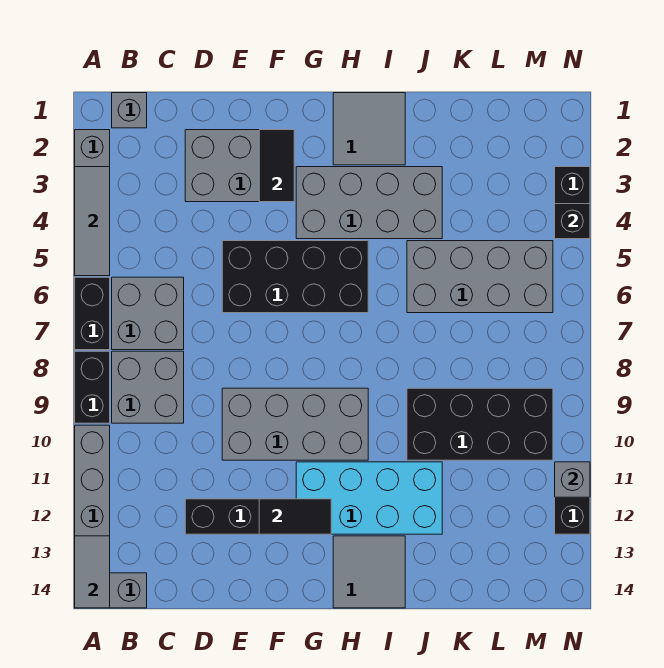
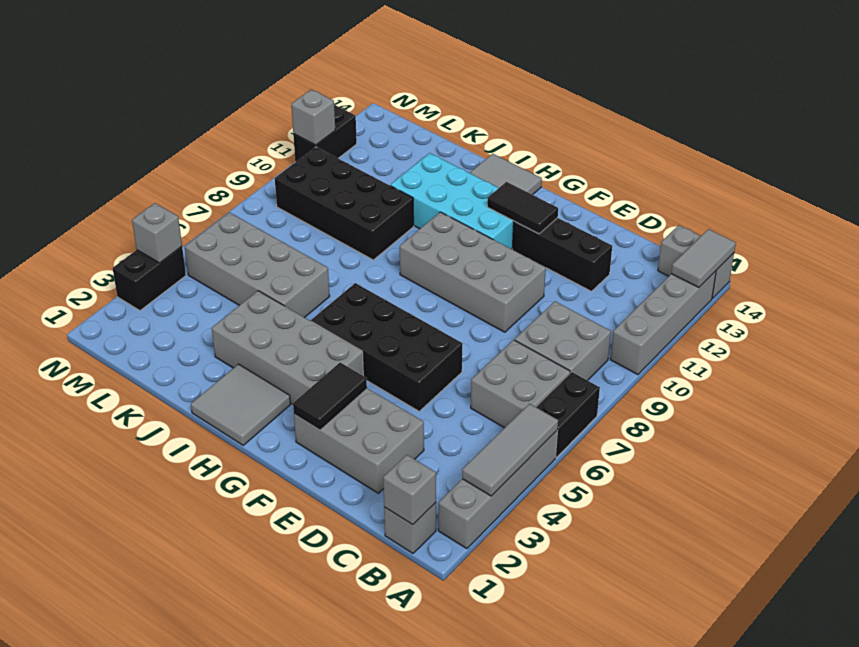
black brick A8:A9 level 1 -> none
none -> grey brick B1 level 2
black brick N4 level 2 -> grey brick N4 level 2

